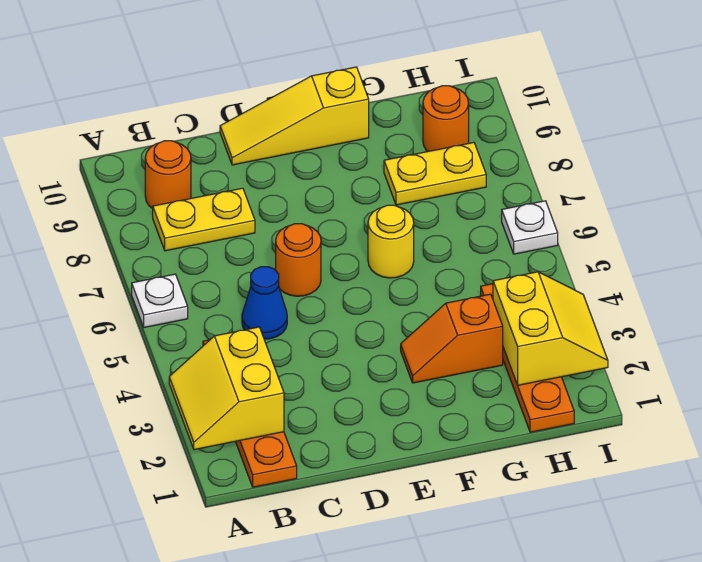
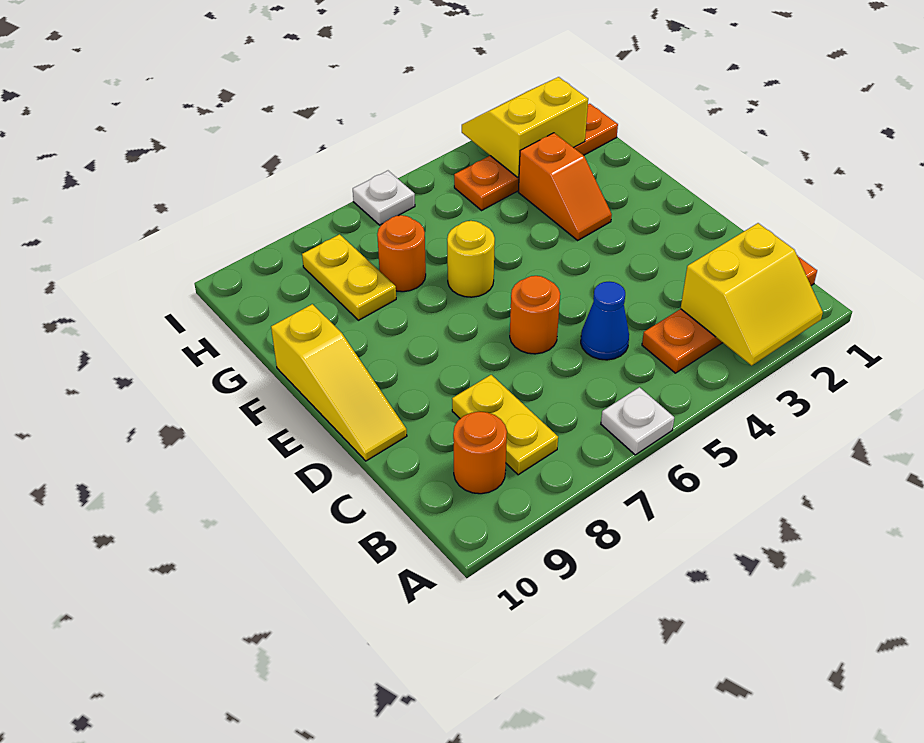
orange round brick H9 level 1 -> orange round brick G7 level 1

